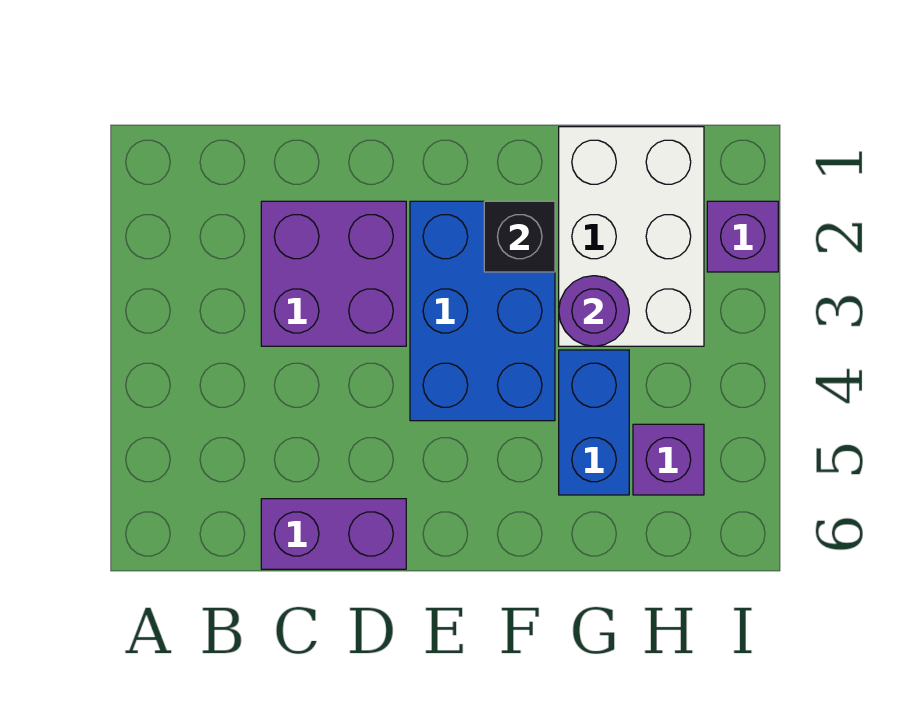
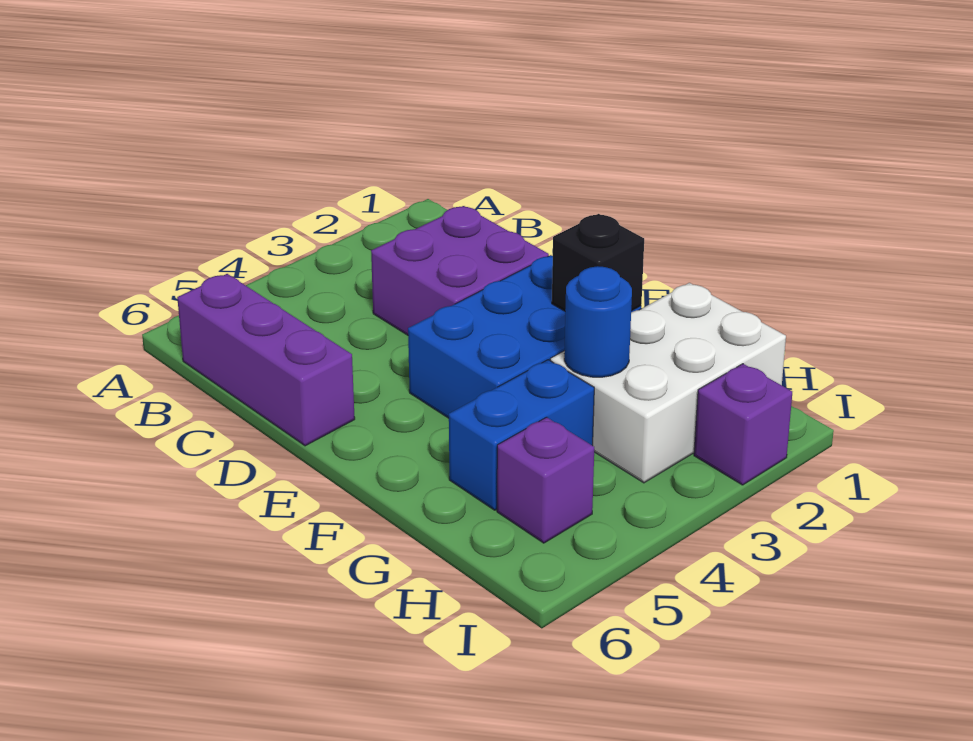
purple brick C6:D6 level 1 -> purple brick B6:D6 level 1
purple round brick G3 level 2 -> blue round brick G3 level 2

